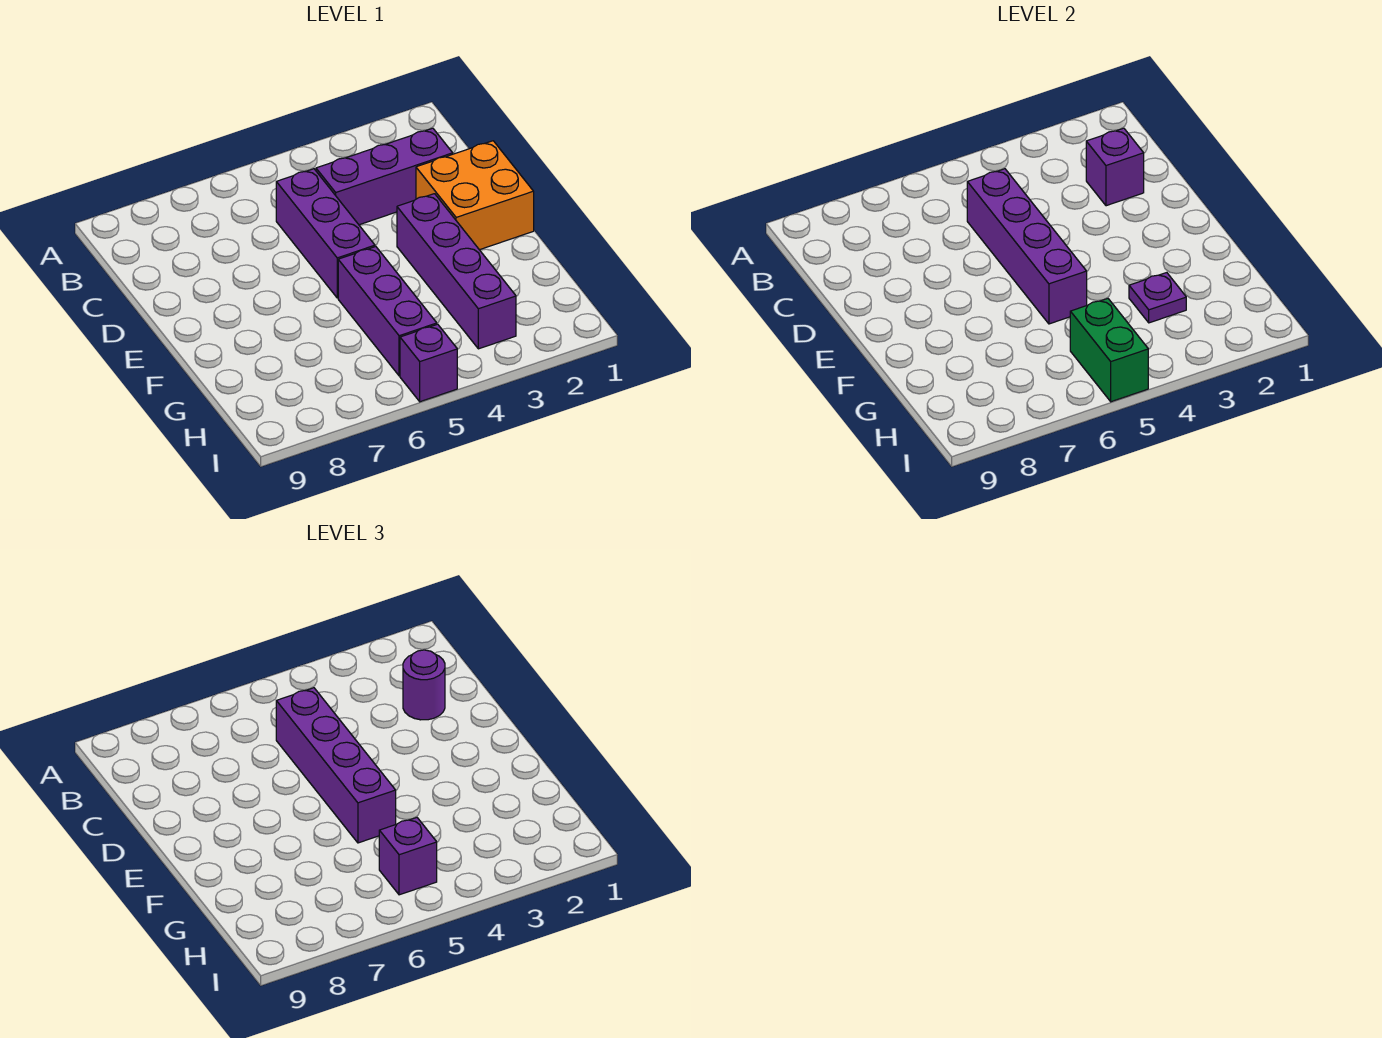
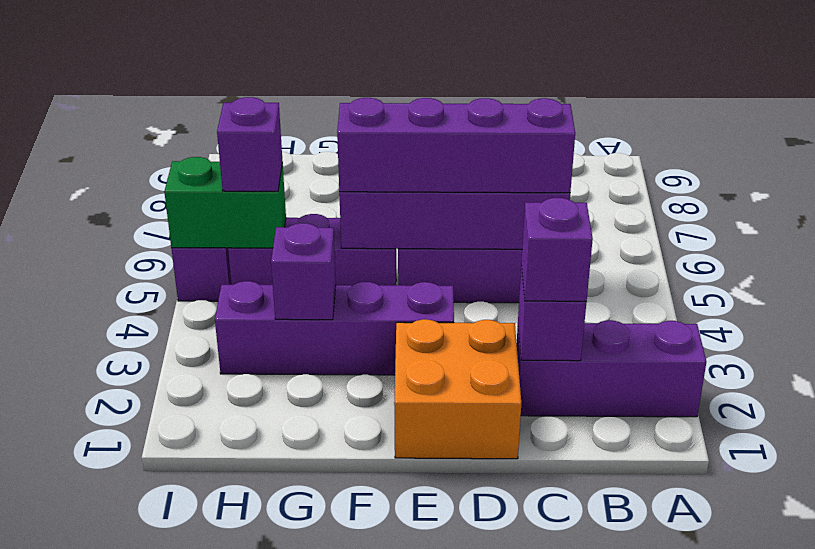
purple brick C2:C4 level 1 -> purple brick A2:C2 level 1
purple round brick C2 level 3 -> purple brick C2 level 3
purple plate G3 level 2 -> purple brick G3 level 2

